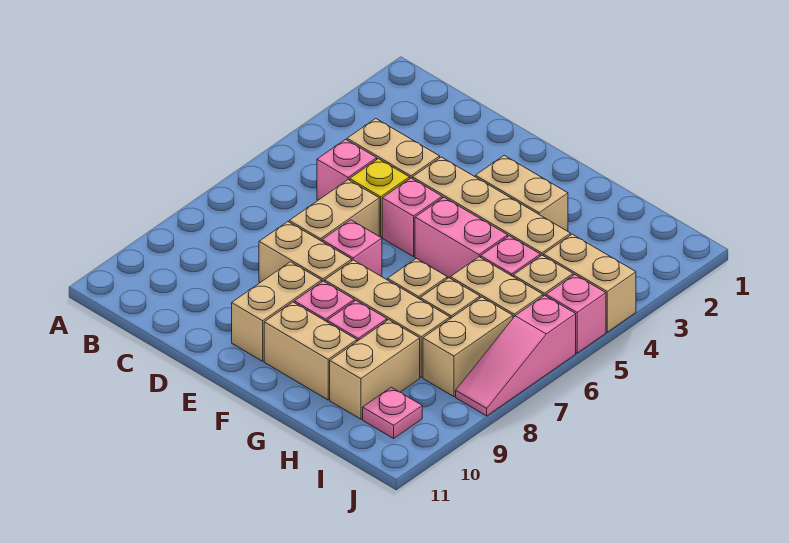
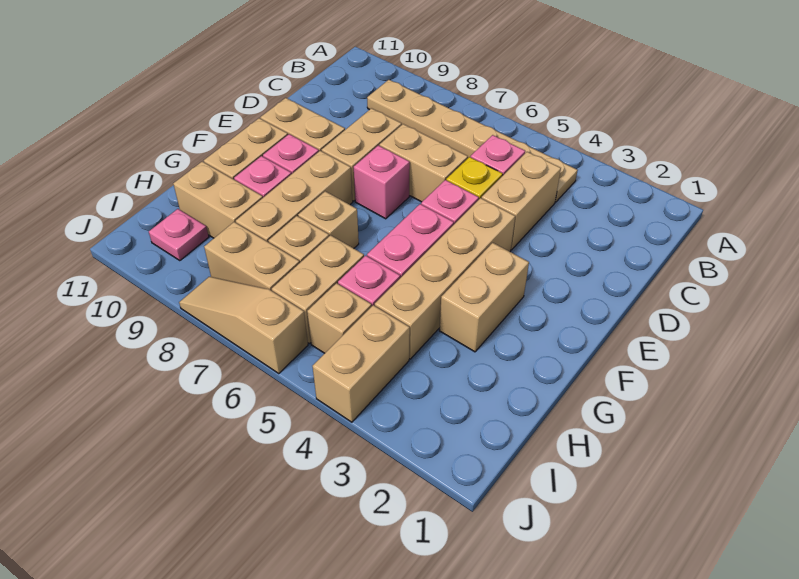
none -> tan plate B4:B9 level 1
pink brick J5 level 1 -> none
pink slope J6:J8 level 1 top 6 -> tan slope J6:J8 level 1 top 6

